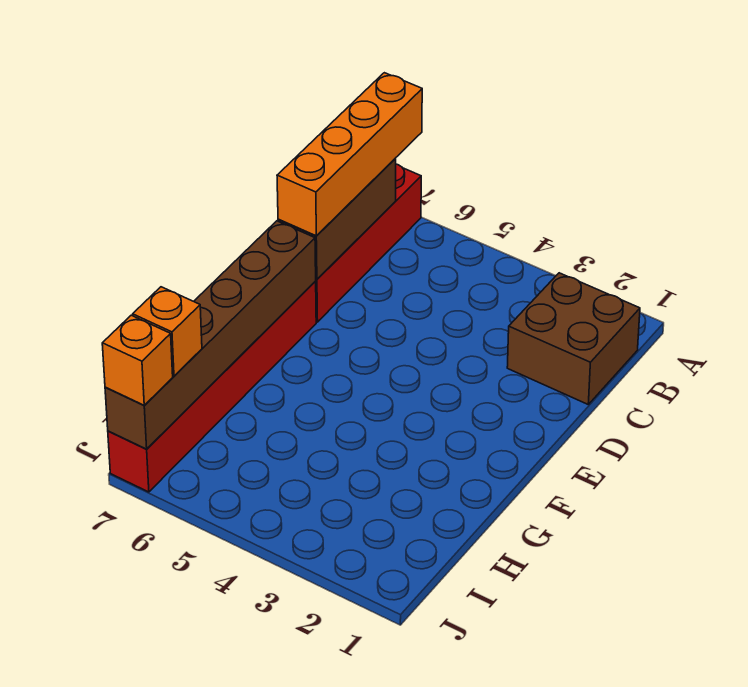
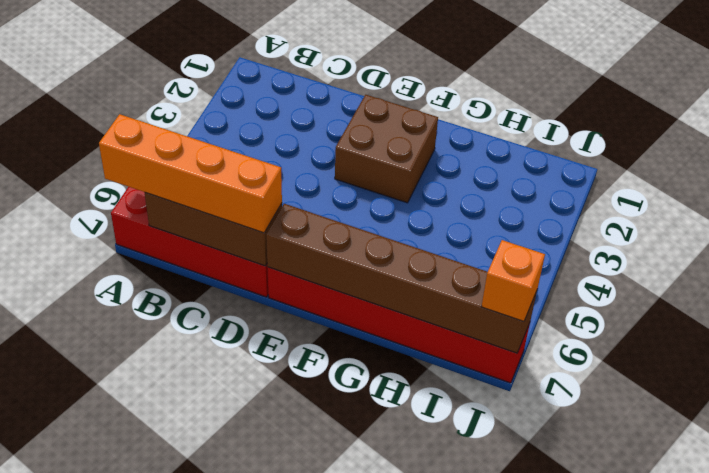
brown brick B1:C2 level 1 -> brown brick E2:F3 level 1
orange brick I7 level 3 -> none

